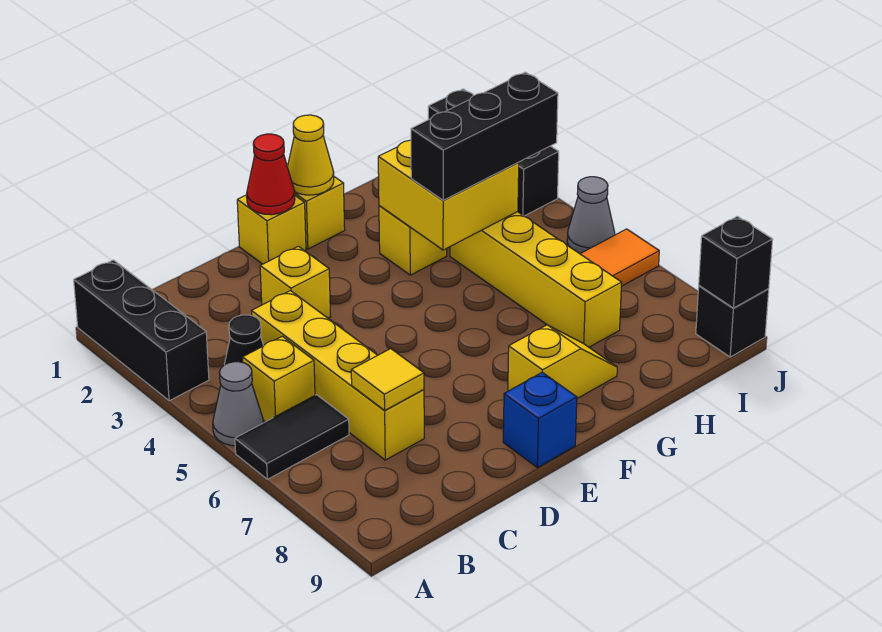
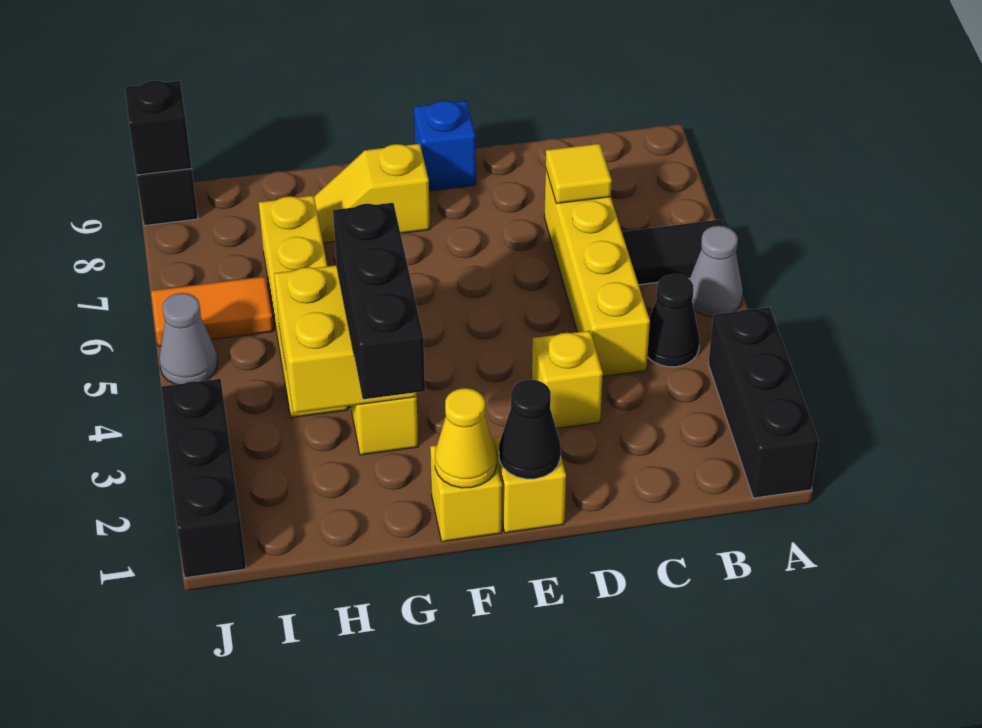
yellow brick B5 level 1 -> none
red cone E1 level 2 -> black cone E1 level 2
black brick G4:I4 level 3 -> black brick G2:G4 level 3

